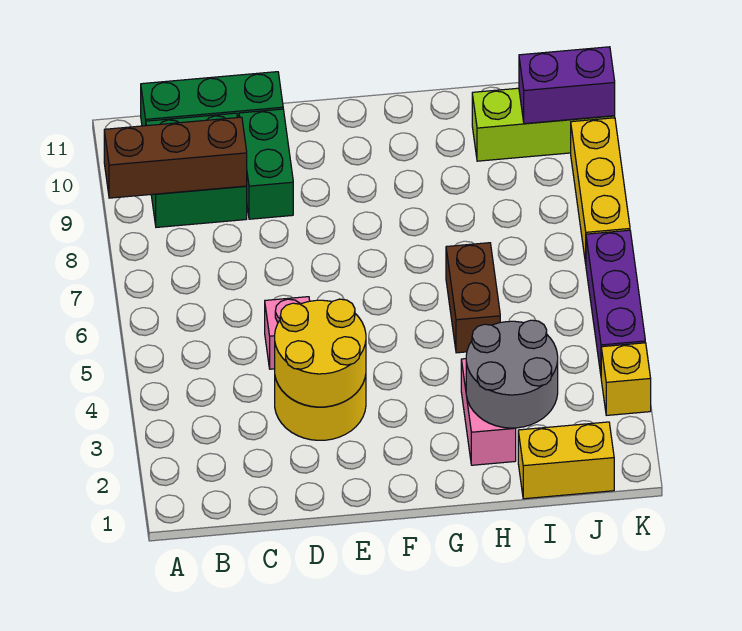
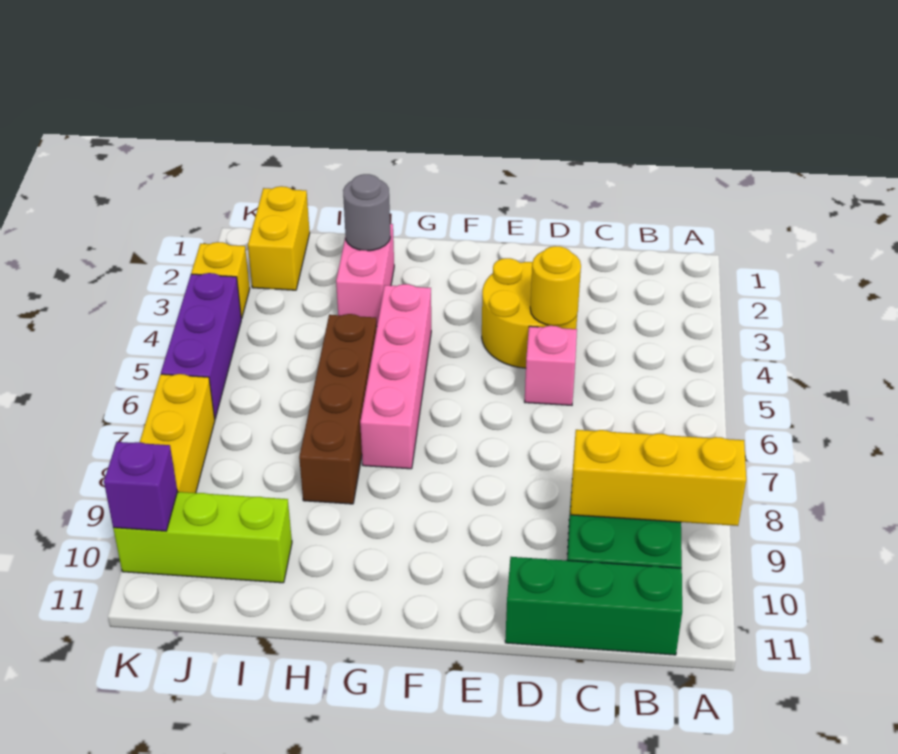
brown brick A9:C9 level 2 -> yellow brick A9:C9 level 2
yellow round brick D3:E4 level 2 -> yellow round brick D4 level 2
green brick D9:D10 level 1 -> none
none -> pink brick G4:G7 level 1
grey round brick H2:I3 level 2 -> grey round brick H2 level 2
brown brick H5:H6 level 1 -> brown brick H5:H8 level 1
yellow brick I1:J1 level 1 -> yellow brick J1:J2 level 1
purple brick J10:K10 level 2 -> purple brick K10 level 2

